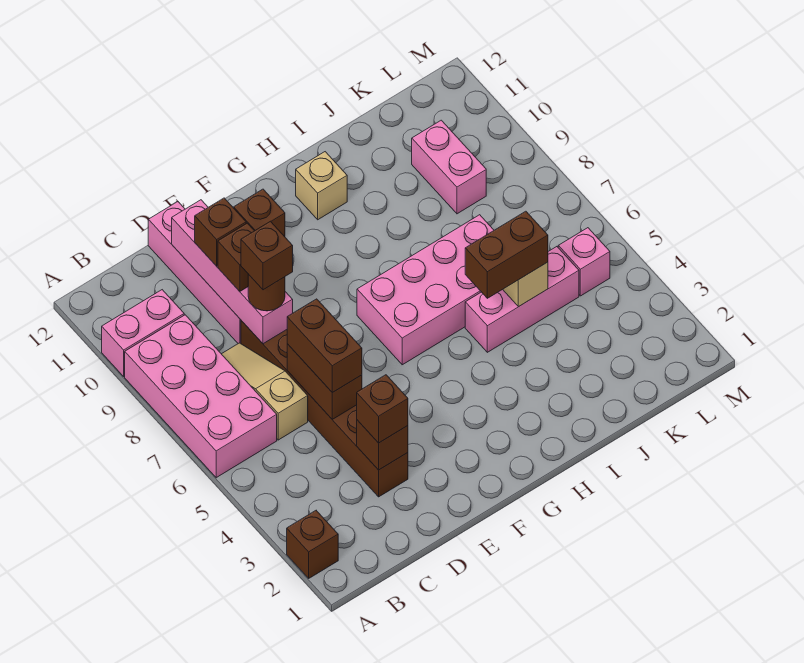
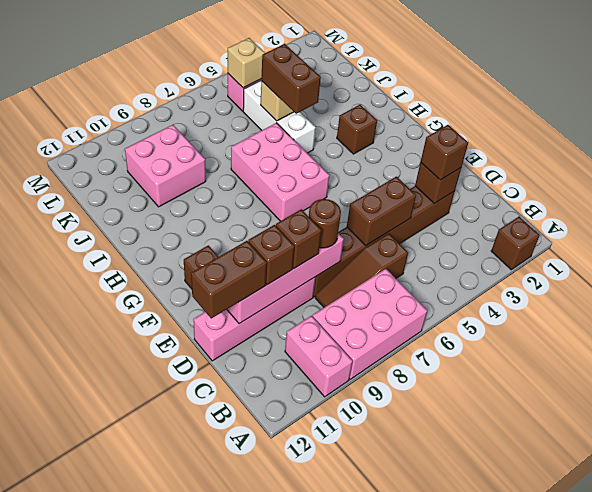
pink brick A6:B9 level 1 -> pink brick A7:B9 level 1
tan slope C6:C8 level 1 top 6 -> brown slope C6:C8 level 1 top 6
brown brick D5:D6 level 3 -> brown brick D11:D12 level 3
brown brick D8 level 4 -> brown brick H3 level 1
pink brick G6:J7 level 1 -> pink brick G6:I7 level 1
tan brick H11 level 1 -> tan brick L5 level 2
pink brick I5:K5 level 1 -> white brick I5:K5 level 1
pink brick K9:K10 level 1 -> pink brick J9:K10 level 1

